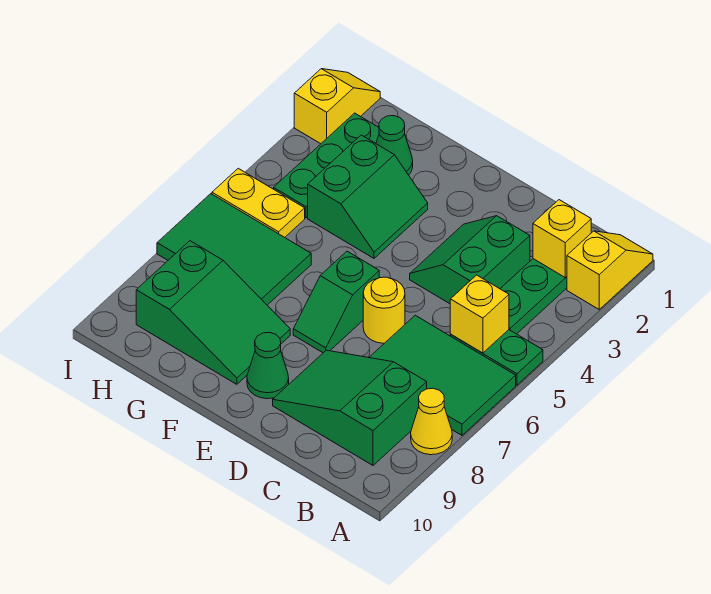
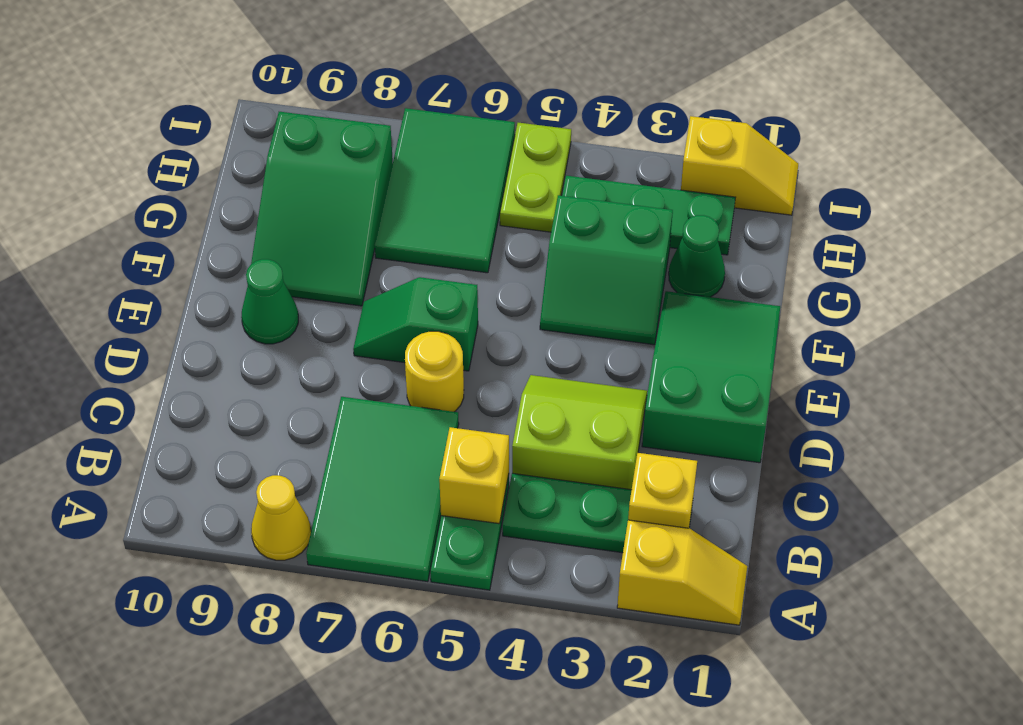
green slope B8:D9 level 1 top B -> green slope D1:F2 level 1 top D
green slope C3:D4 level 1 top C -> lime slope C3:D4 level 1 top C
yellow plate H5:I5 level 1 -> lime plate H5:I5 level 1

